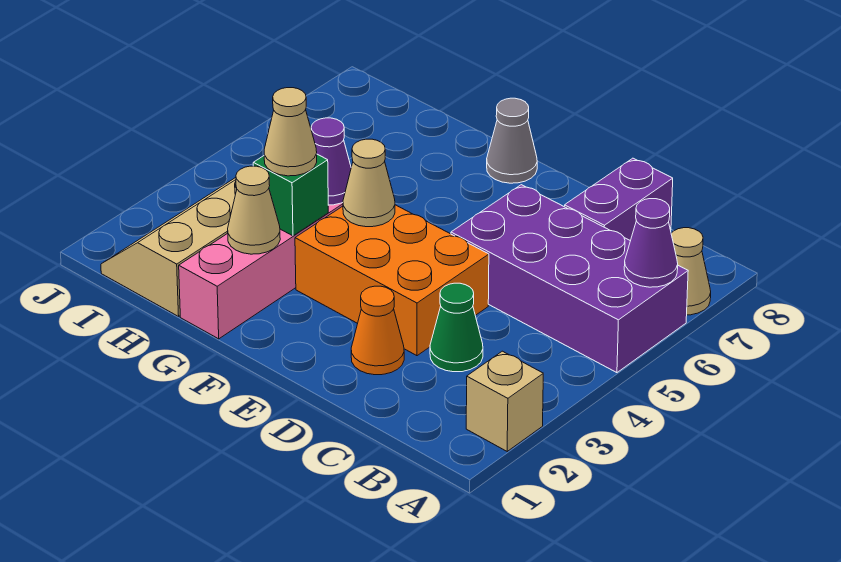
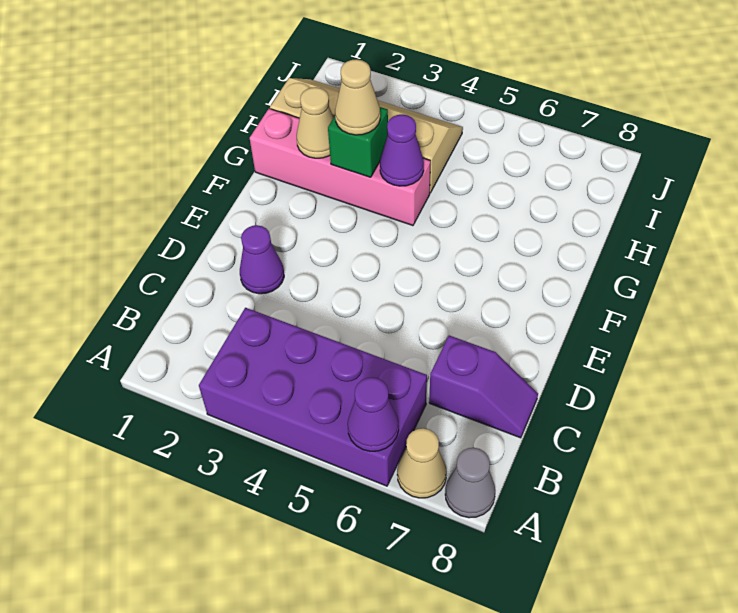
tan brick A2 level 1 -> none
purple brick A5:D6 level 1 -> purple brick A3:B6 level 1
green cone C3 level 1 -> none
purple brick C7:C8 level 1 -> purple slope C7:C8 level 1 top 7
orange cone D2 level 1 -> purple cone D2 level 1
orange brick D3:F4 level 1 -> none
tan cone F4 level 2 -> none
grey cone F8 level 1 -> grey cone A8 level 1

